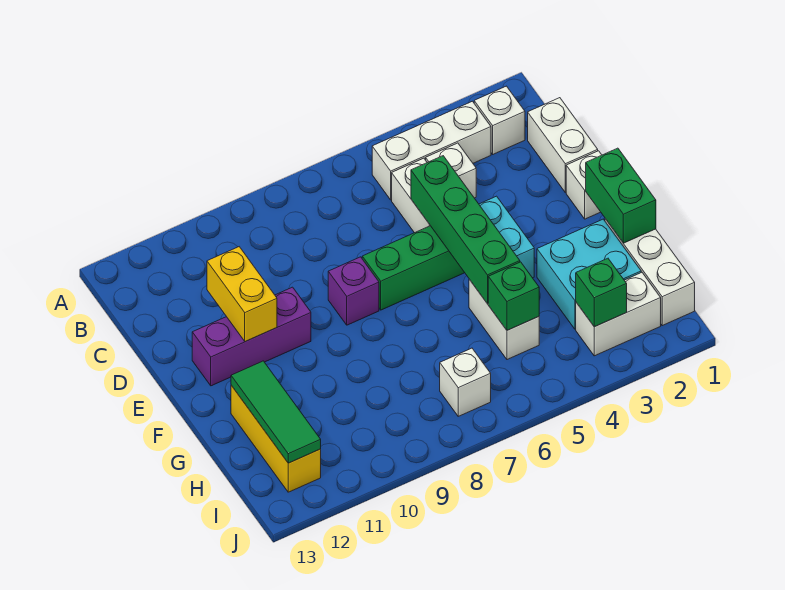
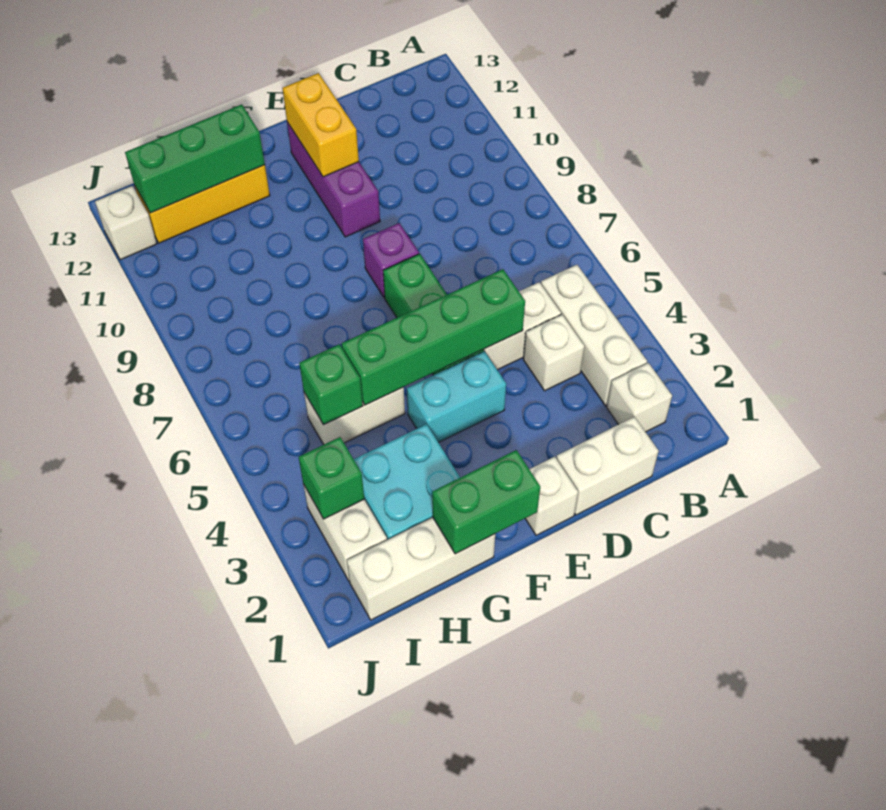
yellow brick D11:E11 level 2 -> yellow brick E11:E12 level 2
green tile G12:I12 level 2 -> green brick G12:I12 level 2
white brick I7 level 1 -> white brick J12 level 1

